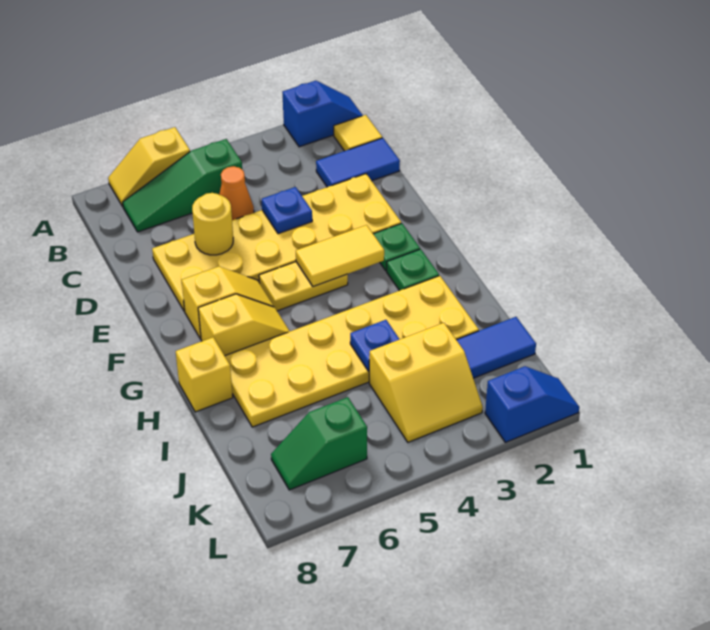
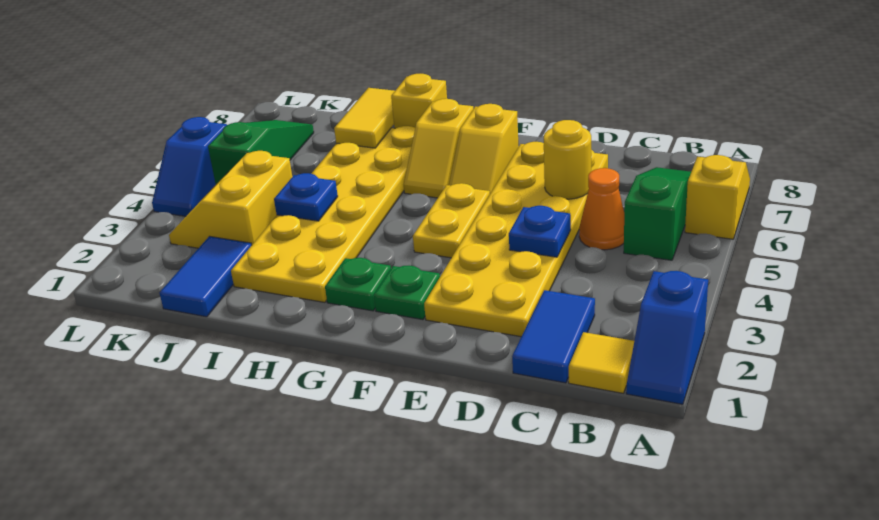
yellow tile F3:F4 level 2 -> yellow tile I7:I8 level 2
green slope K6:K7 level 1 top 6 -> green slope K5:K7 level 1 top 5
blue slope L1:L2 level 1 top 2 -> blue slope L4:L5 level 1 top 5

